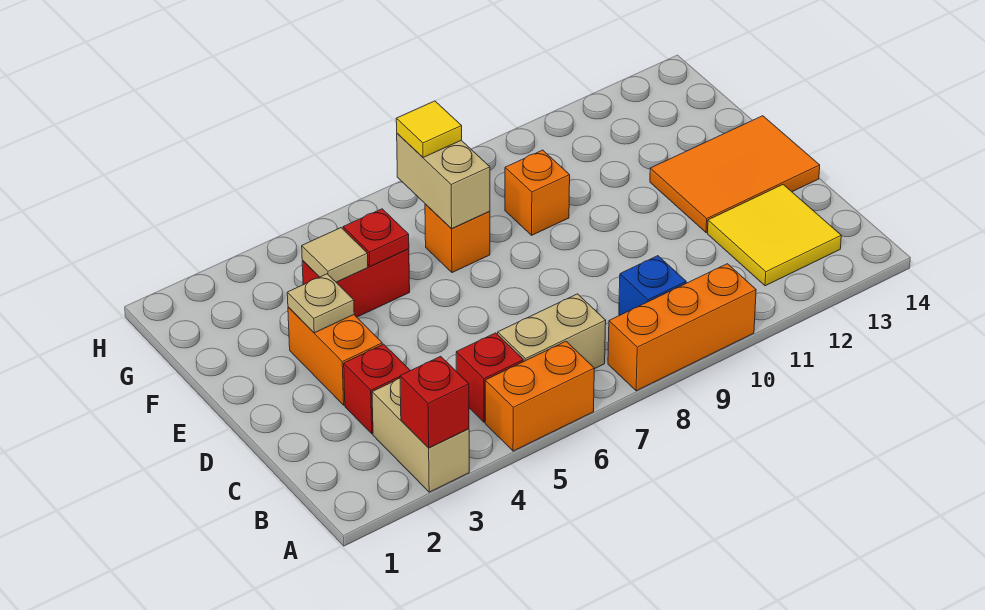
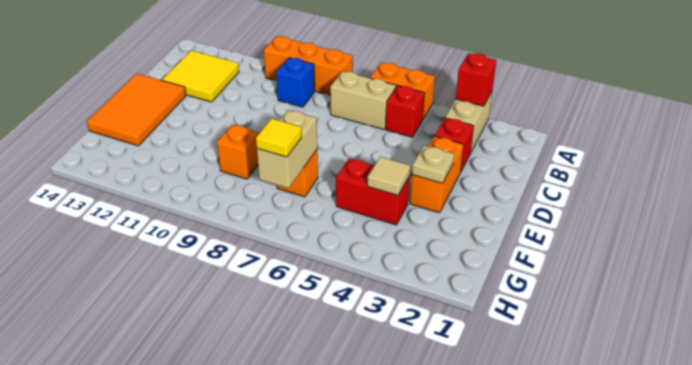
orange tile D12:E14 level 1 -> orange tile D13:F14 level 1
red plate F5 level 2 -> none

